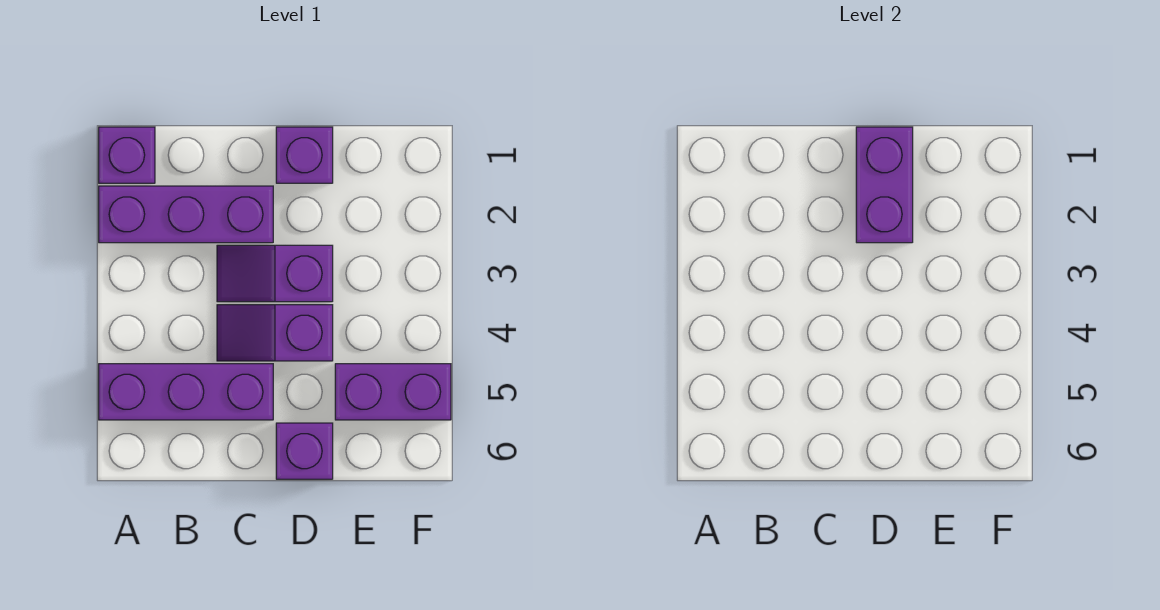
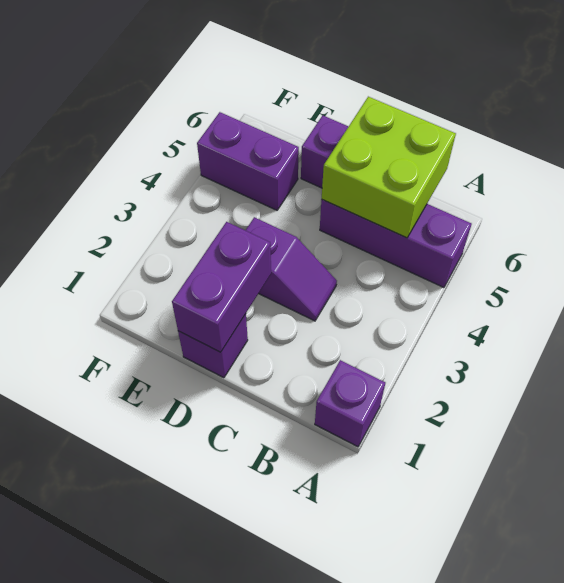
purple brick A2:C2 level 1 -> none
none -> lime brick B5:C6 level 2
purple slope C4:D4 level 1 top D -> none

